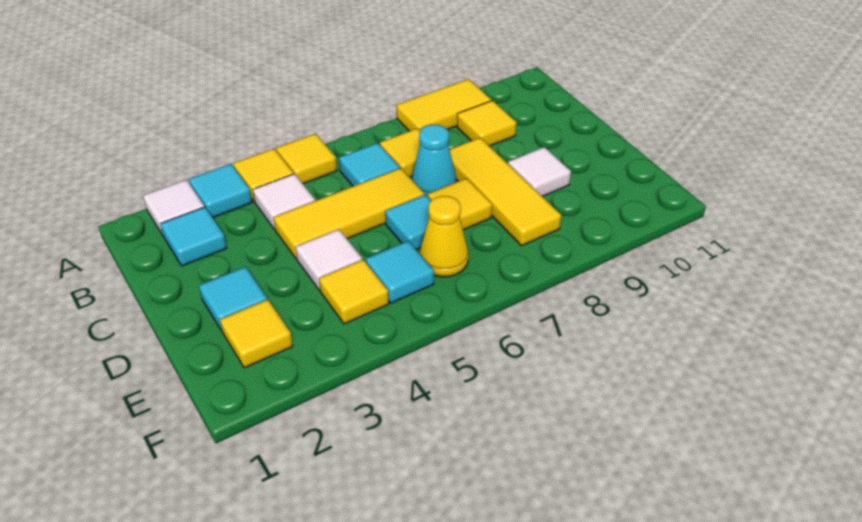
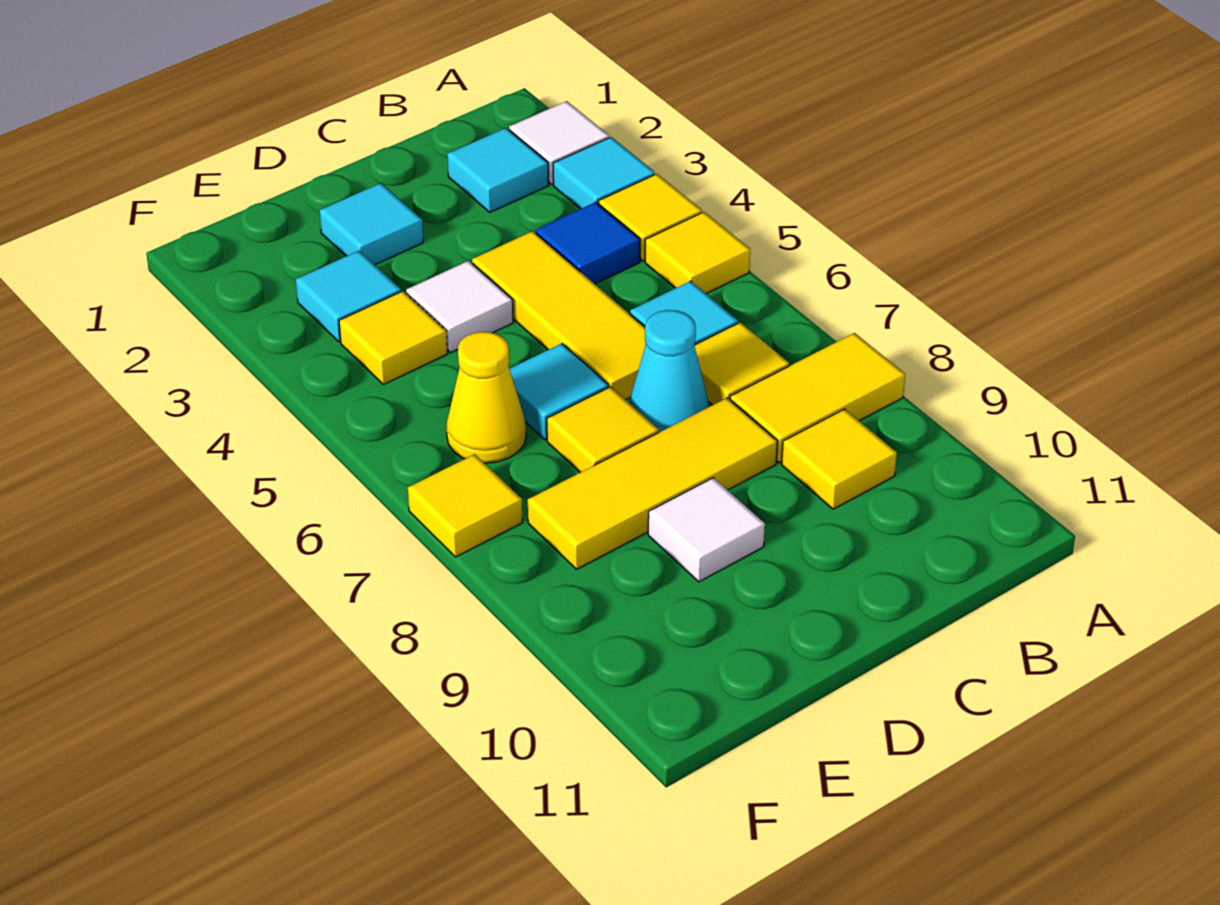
yellow tile A8:A9 level 1 -> yellow tile A8:B8 level 1
white tile B4 level 1 -> blue tile B4 level 1
yellow tile E2 level 1 -> yellow tile F7 level 1
cyan tile E5 level 1 -> cyan tile E3 level 1

